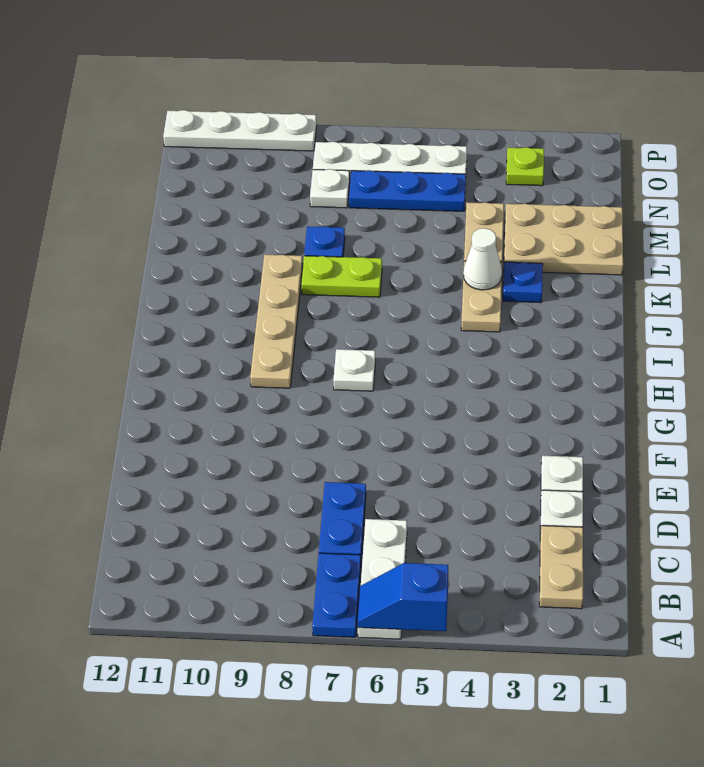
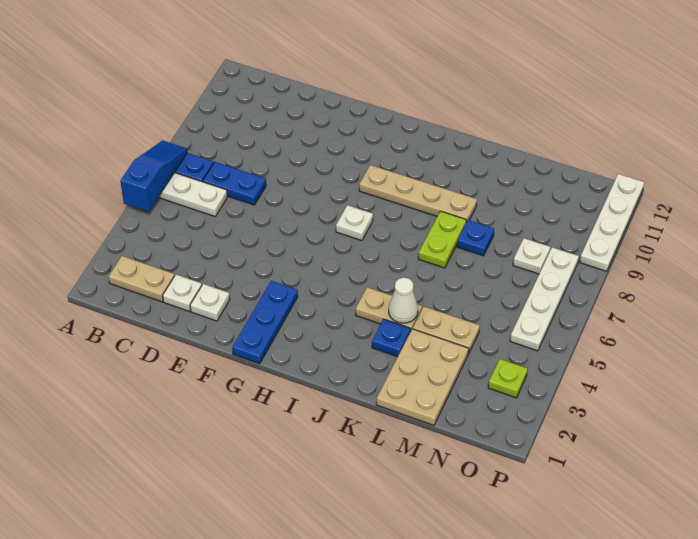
blue slope A5:A6 level 2 top 5 -> blue slope A5:A7 level 2 top 5
blue plate N5:N7 level 1 -> blue plate G1:G3 level 1

